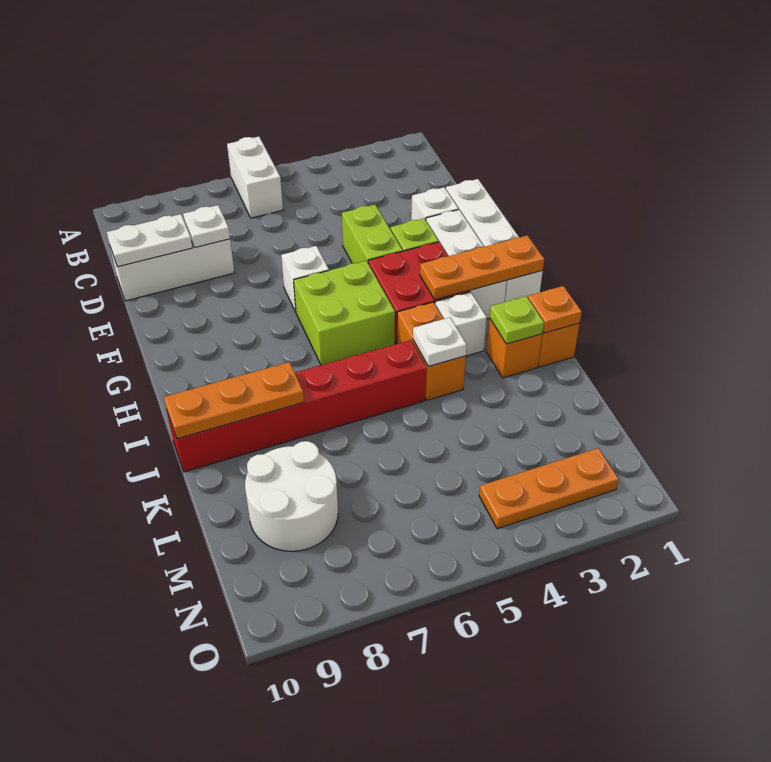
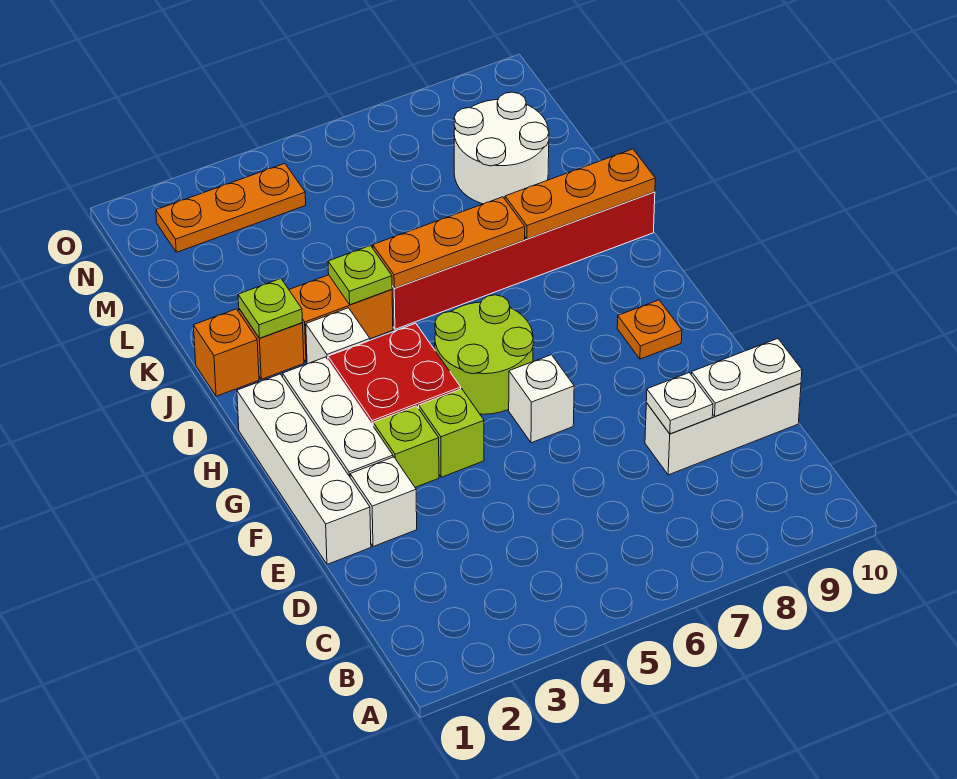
white brick A6:B6 level 1 -> none
lime brick E4:F4 level 1 -> lime brick F4 level 1
lime brick G5:H6 level 1 -> lime round brick G5:H6 level 1
orange plate H1:H3 level 2 -> orange plate J5:J7 level 2
orange brick I4:J4 level 1 -> orange brick J3:J4 level 1
orange plate J1 level 2 -> orange plate G9 level 1
white plate J4 level 2 -> lime plate J4 level 2

